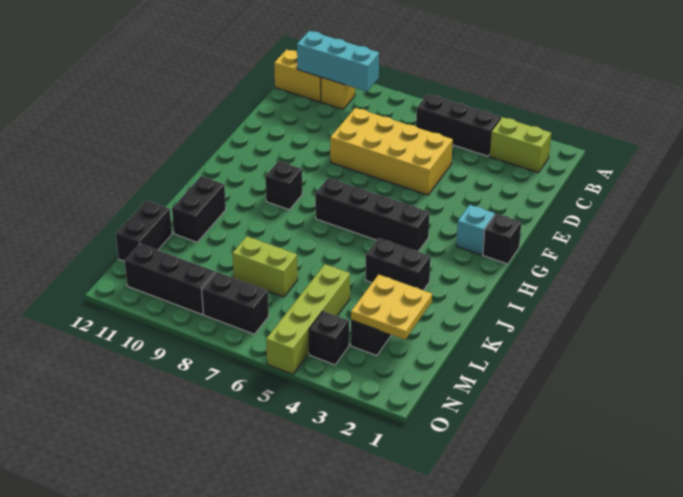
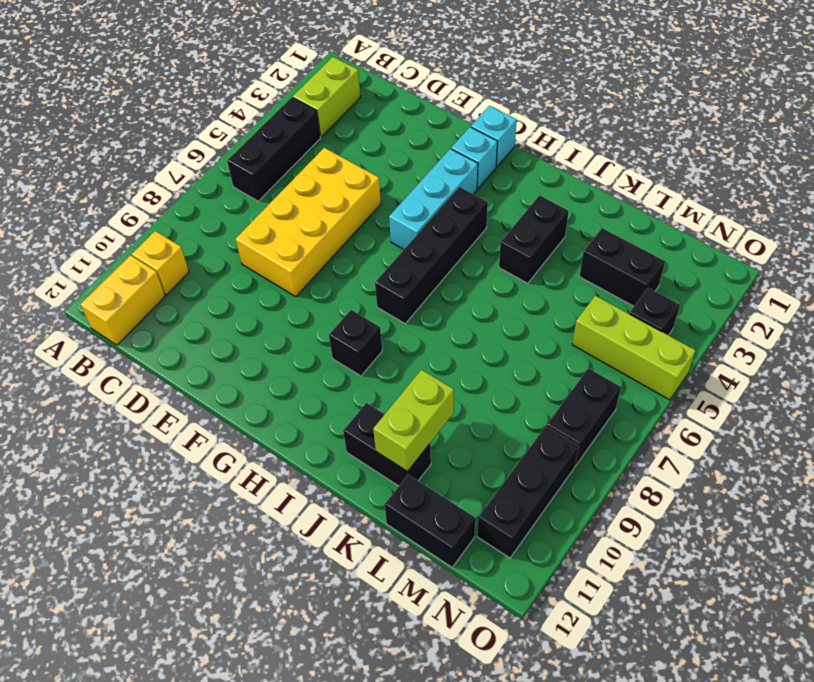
cyan brick B9:B11 level 2 -> cyan brick G3:G5 level 1
black brick G1 level 1 -> cyan brick G1 level 1
yellow plate L2:M3 level 2 -> none
lime brick L5:O5 level 1 -> lime brick M5:O5 level 1
lime brick L7:L8 level 1 -> lime brick K10:K11 level 2

